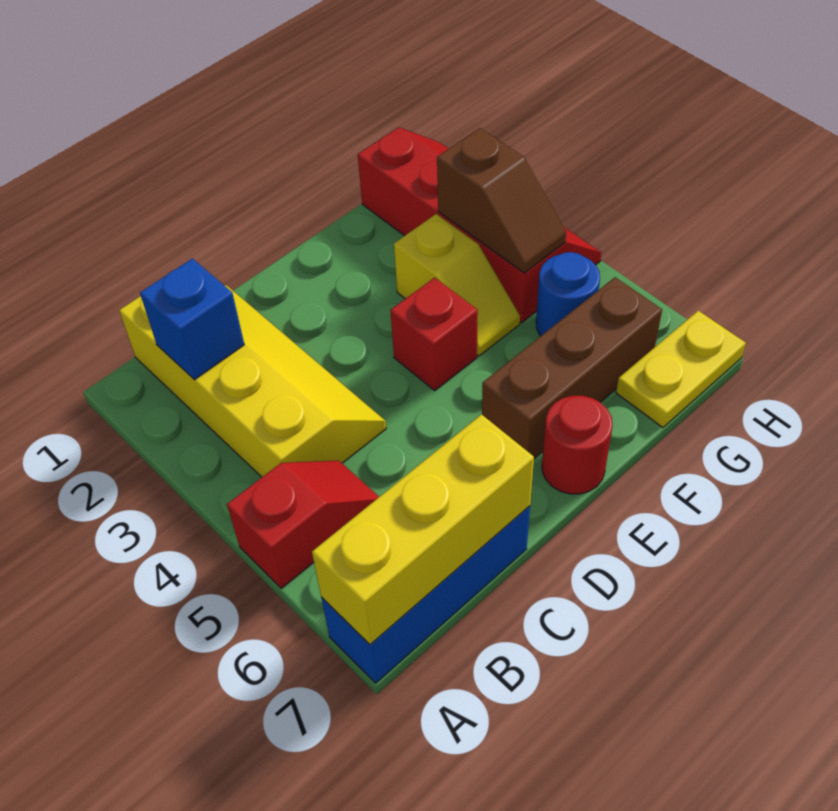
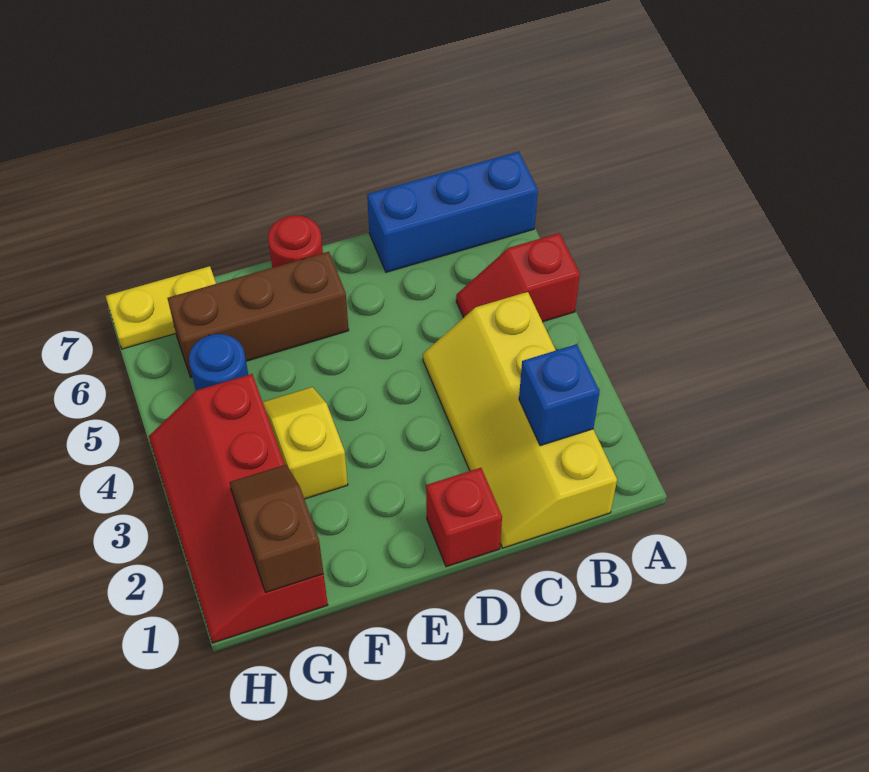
yellow brick A7:C7 level 2 -> none
red brick E4 level 1 -> red brick D1 level 1
brown slope G3:G4 level 2 top 3 -> brown slope G1:G2 level 2 top 1

